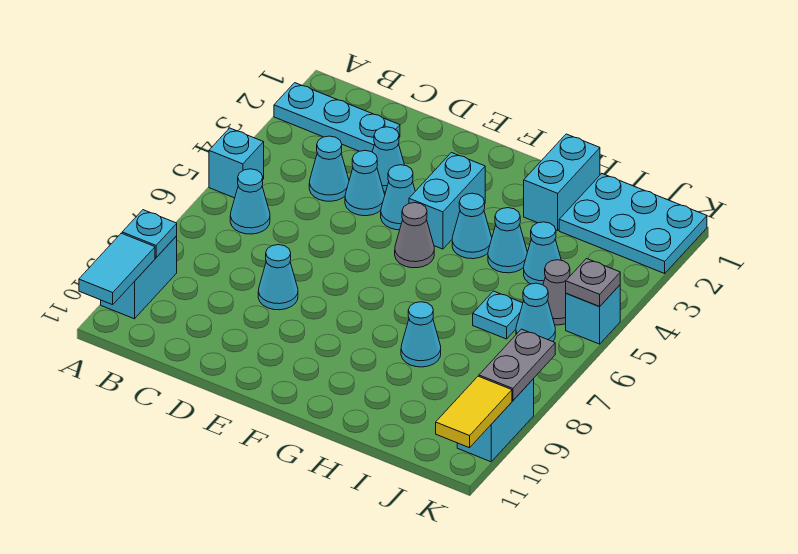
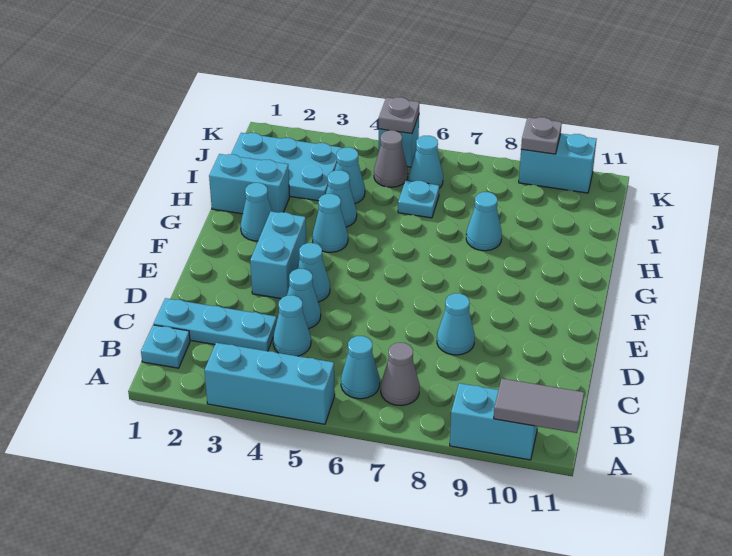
cyan plate A2:C2 level 1 -> cyan plate C1:C3 level 1
cyan brick A5 level 1 -> cyan brick A3:A5 level 1
cyan plate A9 level 2 -> cyan plate B1 level 1
cyan tile A10:A11 level 2 -> grey tile A10:A11 level 2
cyan cone D3 level 1 -> cyan cone G2 level 1
cyan brick F3:F4 level 1 -> cyan brick E3:F3 level 1
grey cone F5 level 1 -> grey cone B7 level 1
cyan plate I1:K2 level 1 -> cyan plate I1:J3 level 1
grey plate K8:K9 level 2 -> grey plate K9 level 2
yellow tile K10:K11 level 2 -> none

